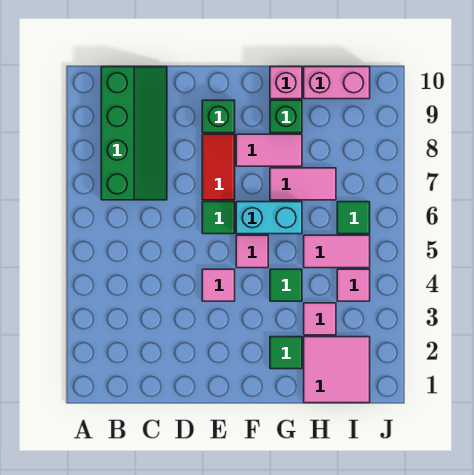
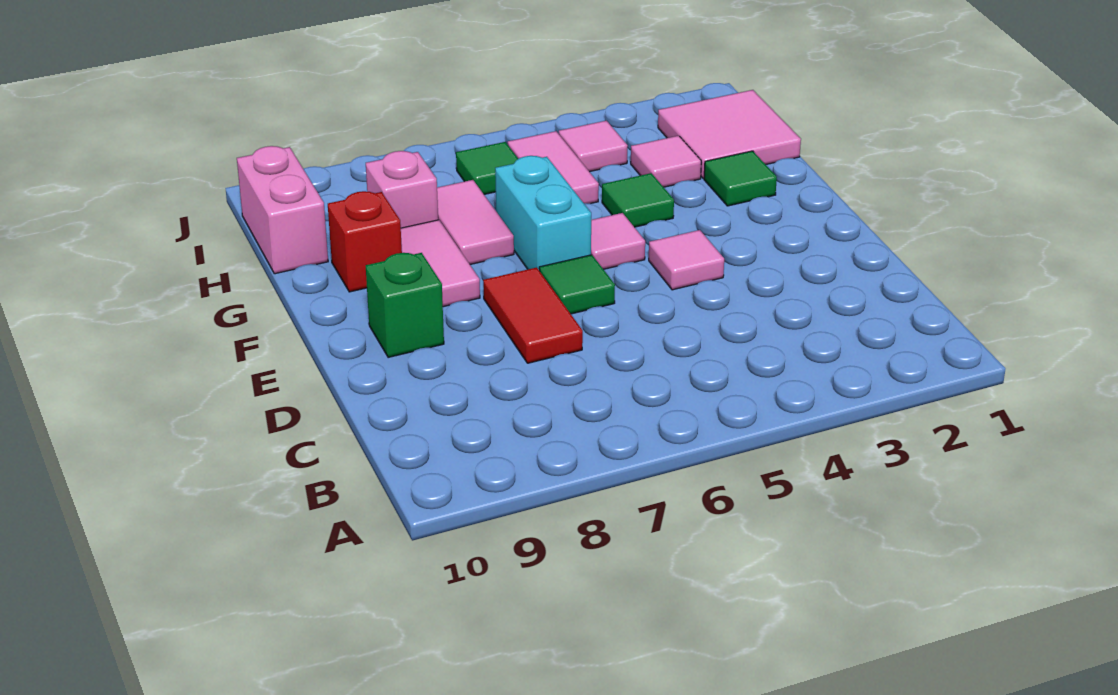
green slope B7:C10 level 1 top B -> none
red tile E7:E8 level 1 -> red tile D7:E7 level 1
green brick G9 level 1 -> red brick G9 level 1
pink brick G10 level 1 -> pink brick H8 level 1

